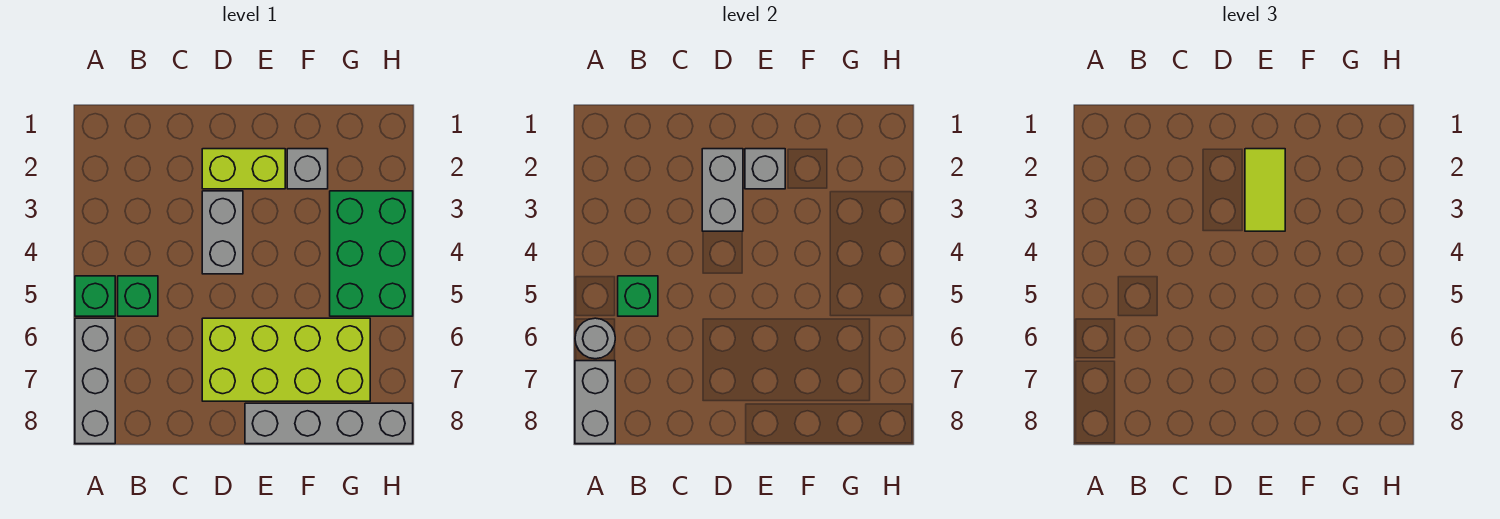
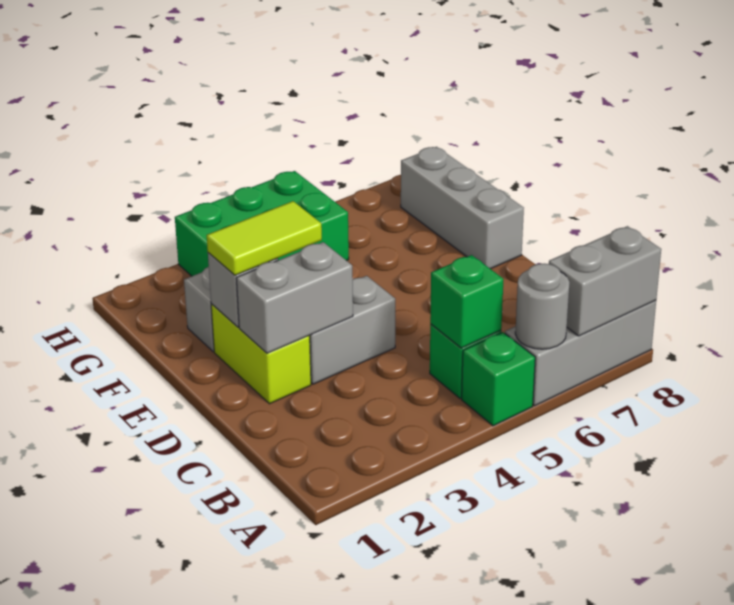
lime brick D6:G7 level 1 -> none
grey brick E8:H8 level 1 -> grey brick E8:G8 level 1

